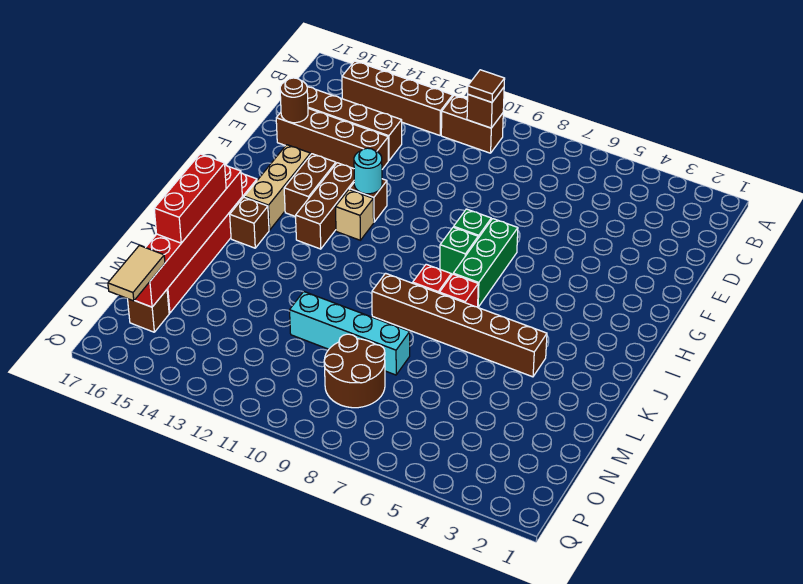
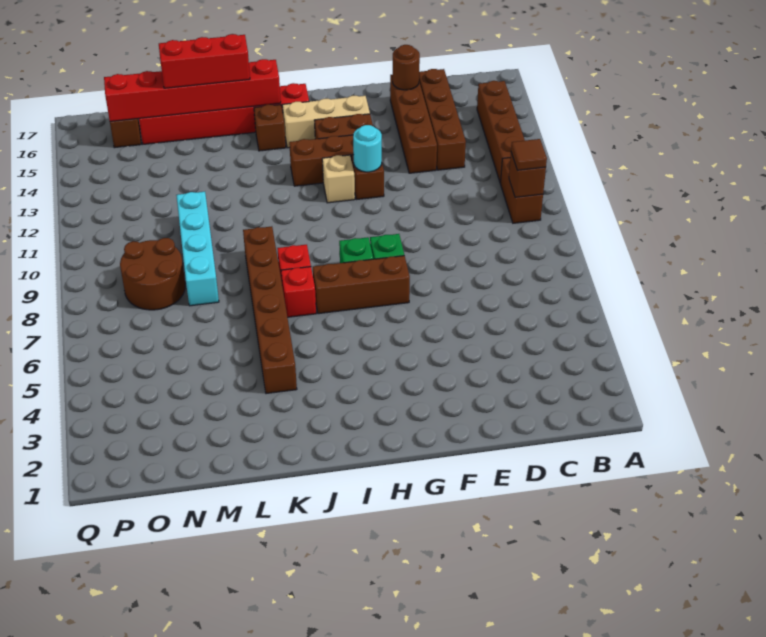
green brick G7:I7 level 1 -> brown brick G7:I7 level 1
tan tile O16:P16 level 3 -> none

